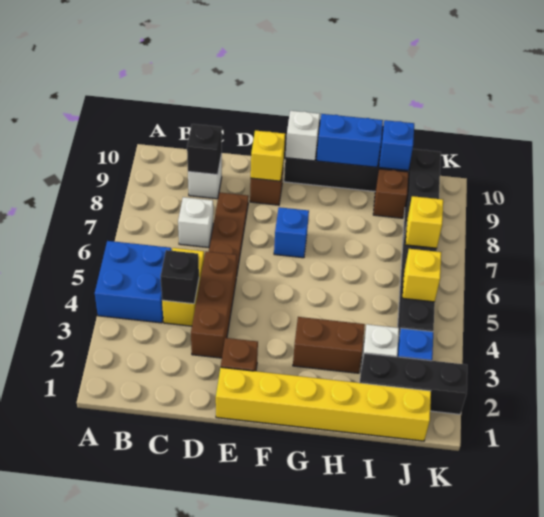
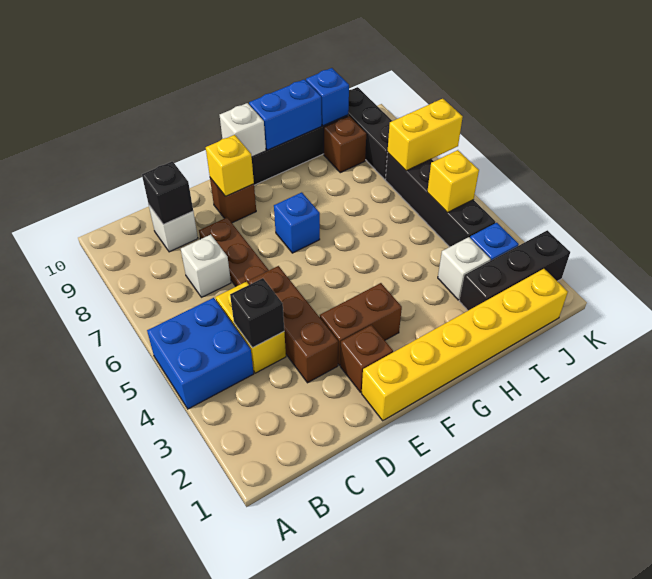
brown brick G3:H3 level 1 -> brown brick E3:F3 level 1
yellow brick J7 level 2 -> yellow brick J7:K7 level 2

